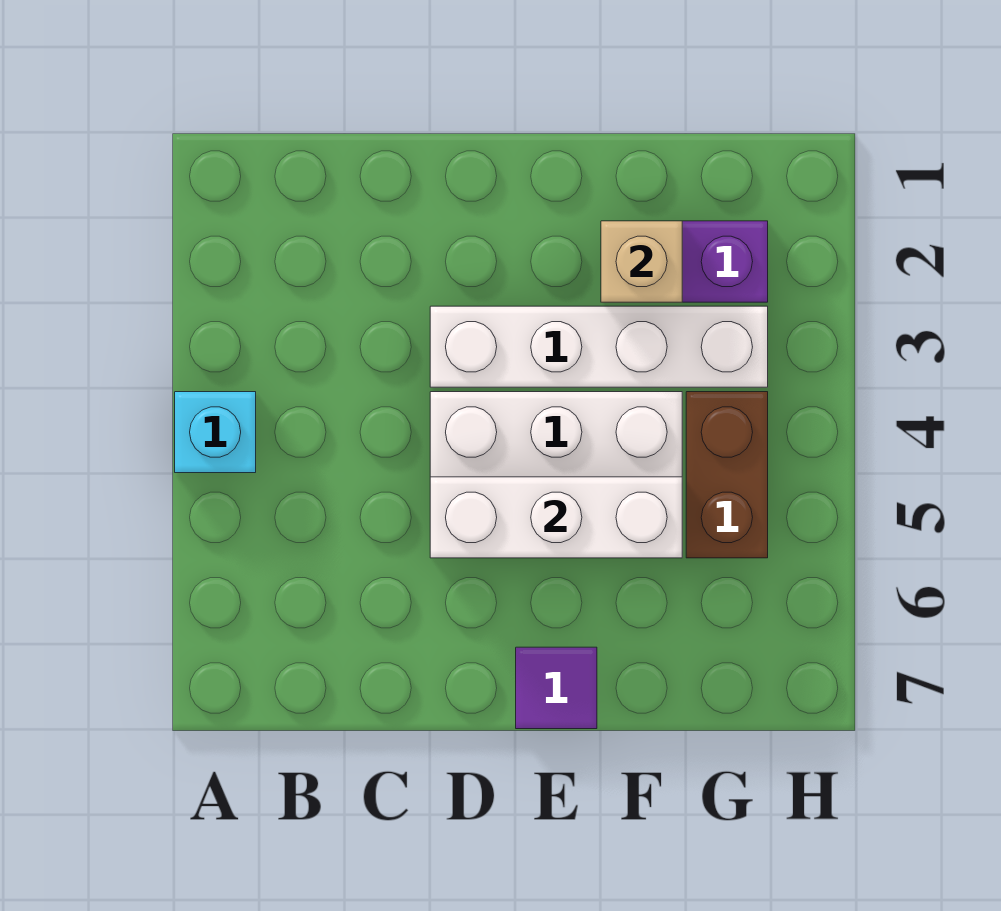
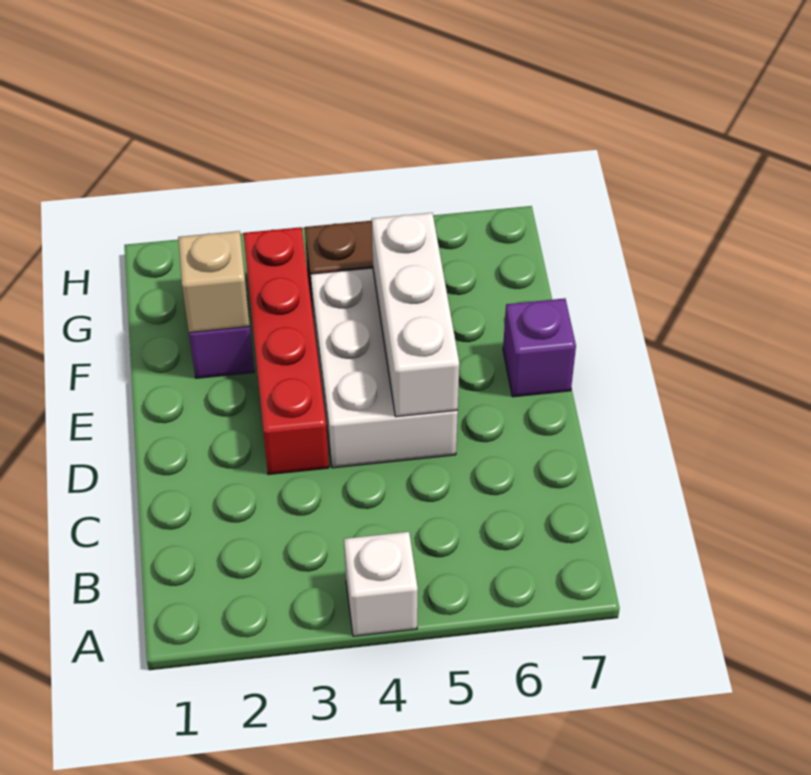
cyan brick A4 level 1 -> white brick A4 level 1
white brick D3:G3 level 1 -> red brick D3:G3 level 1
purple tile E7 level 1 -> purple brick E7 level 1

